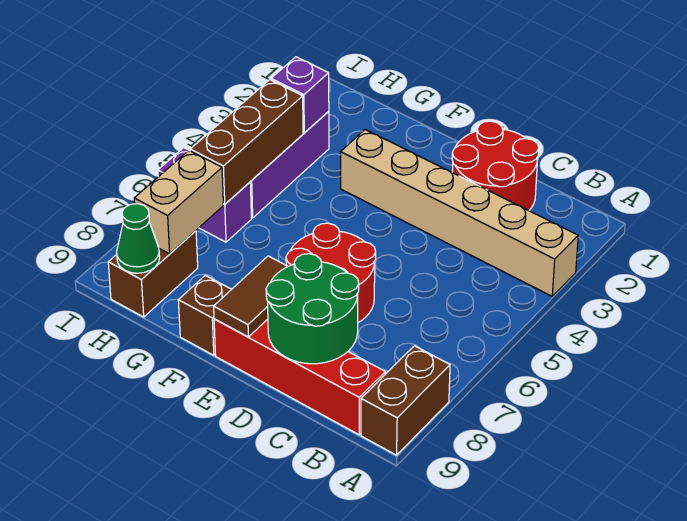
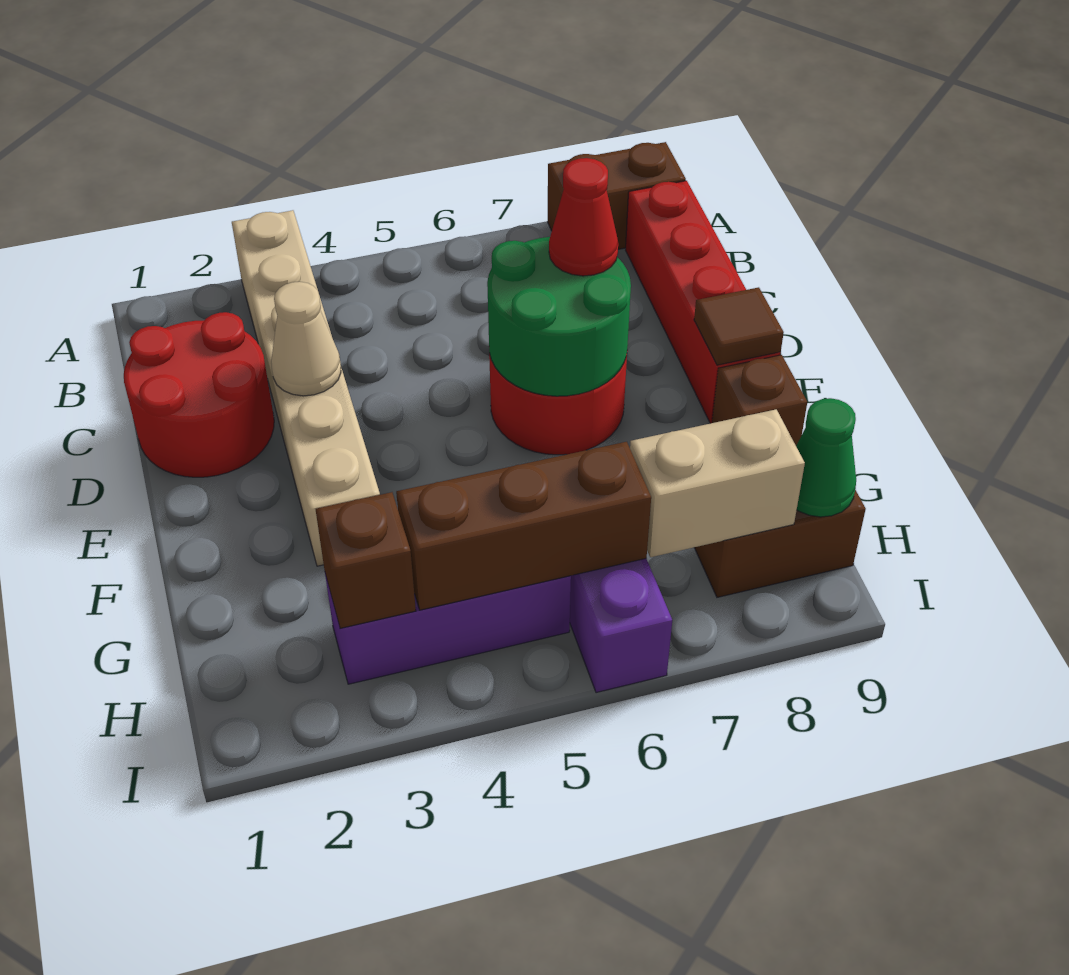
green round brick C8:D9 level 2 -> green round brick D6:E7 level 2
none -> tan cone D3 level 2
none -> red cone D7 level 3
brown tile E8:E9 level 2 -> brown tile E9 level 2
purple brick H3 level 2 -> brown brick H3 level 2

